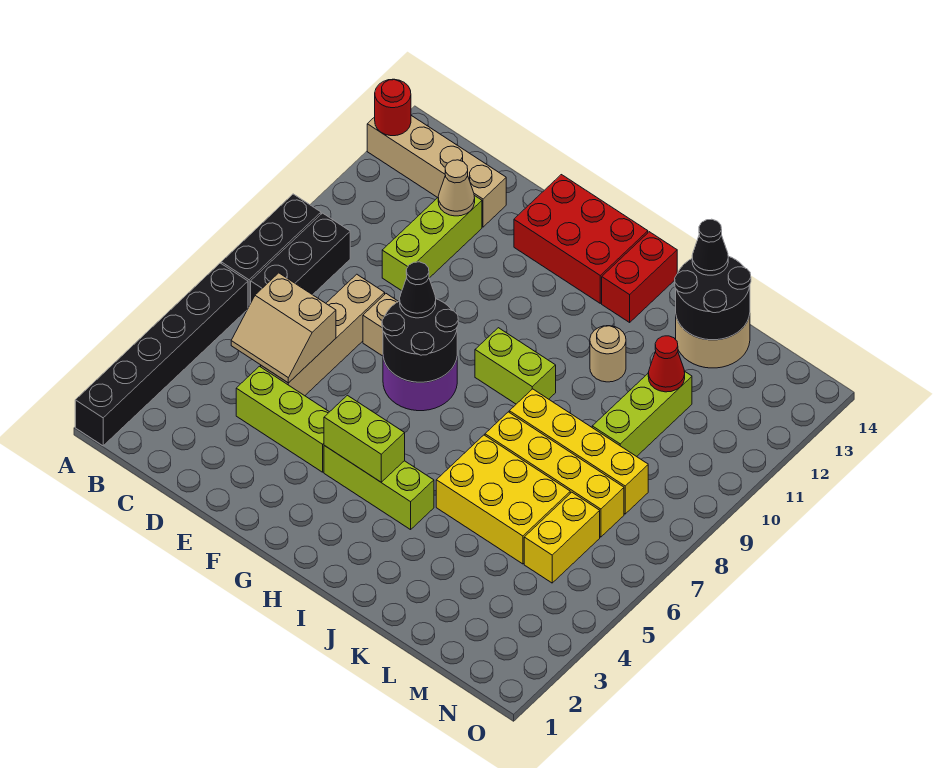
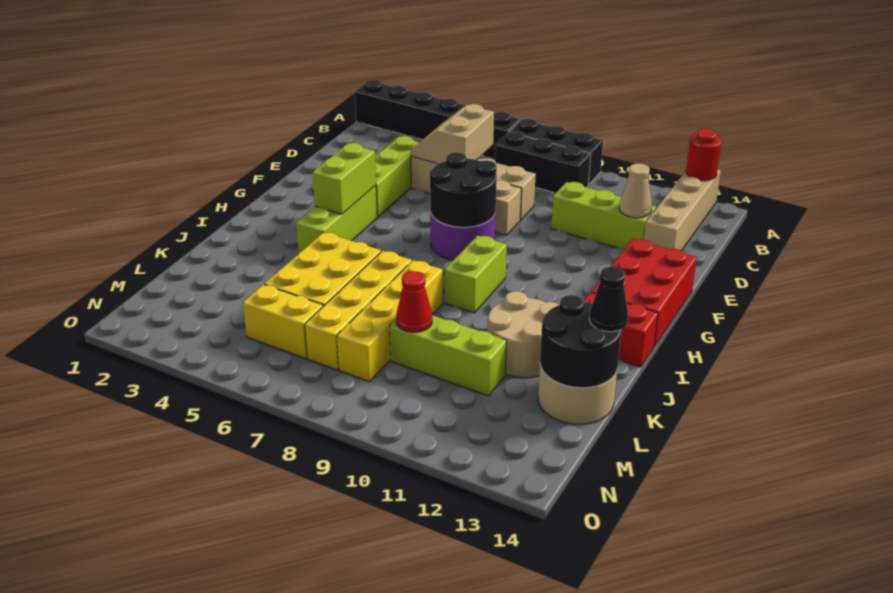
black cone F8 level 3 -> none
tan round brick J11 level 1 -> tan round brick J11:K12 level 1
red cone L11 level 2 -> red cone L9 level 2

